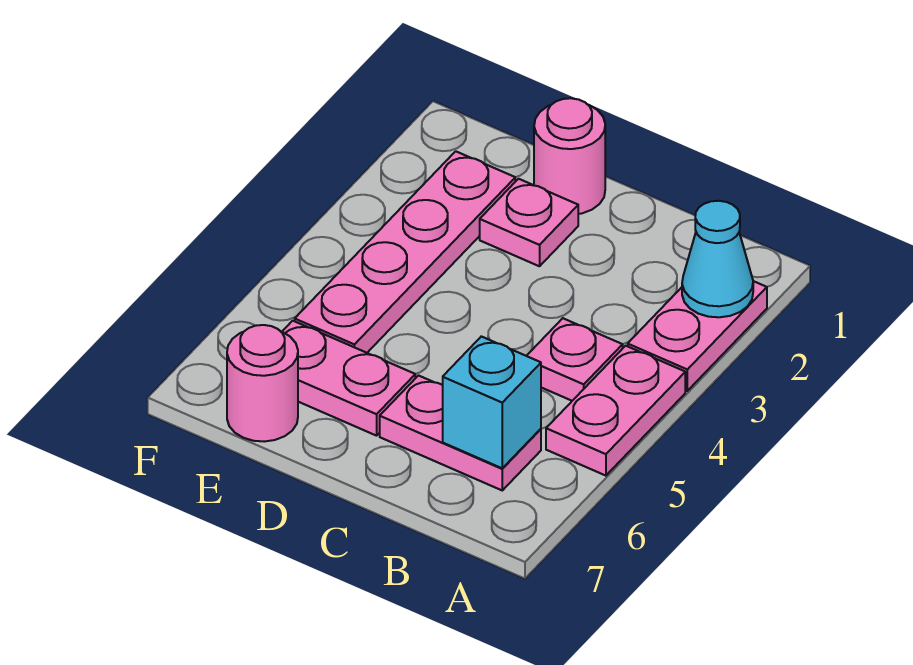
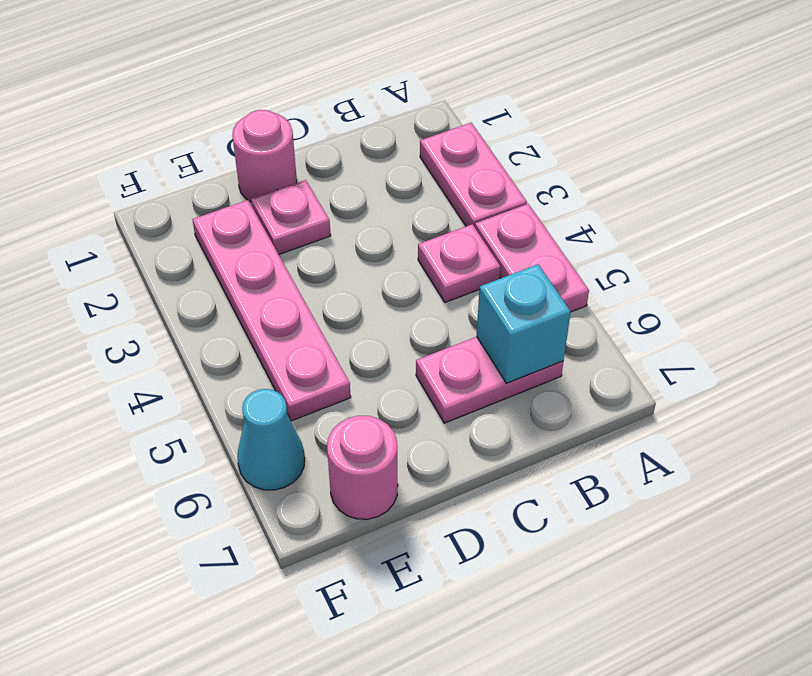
cyan cone A2 level 2 -> cyan cone F6 level 1
pink plate D6:E6 level 1 -> none

